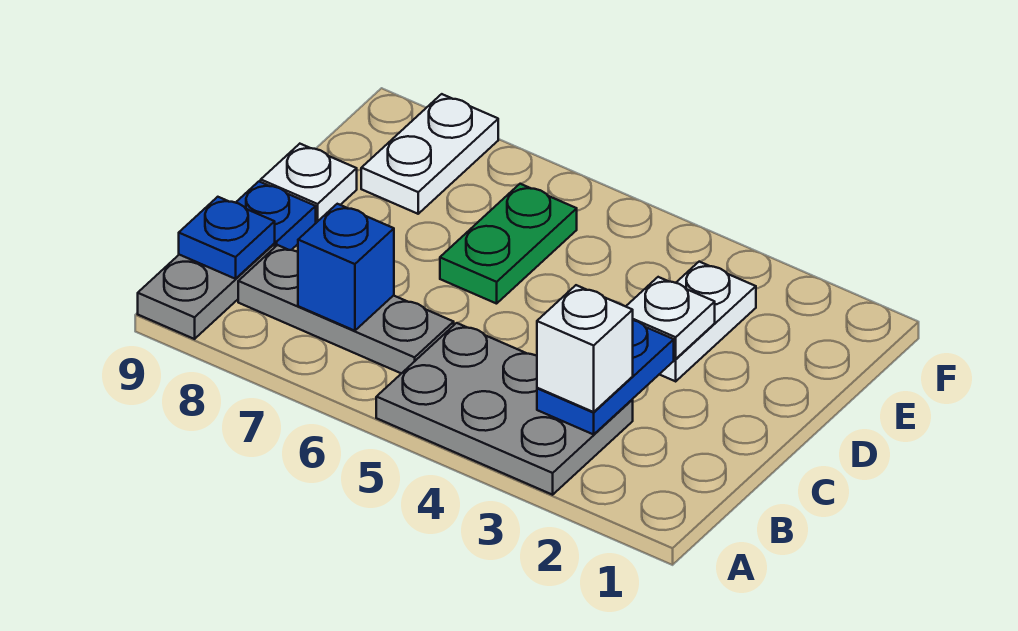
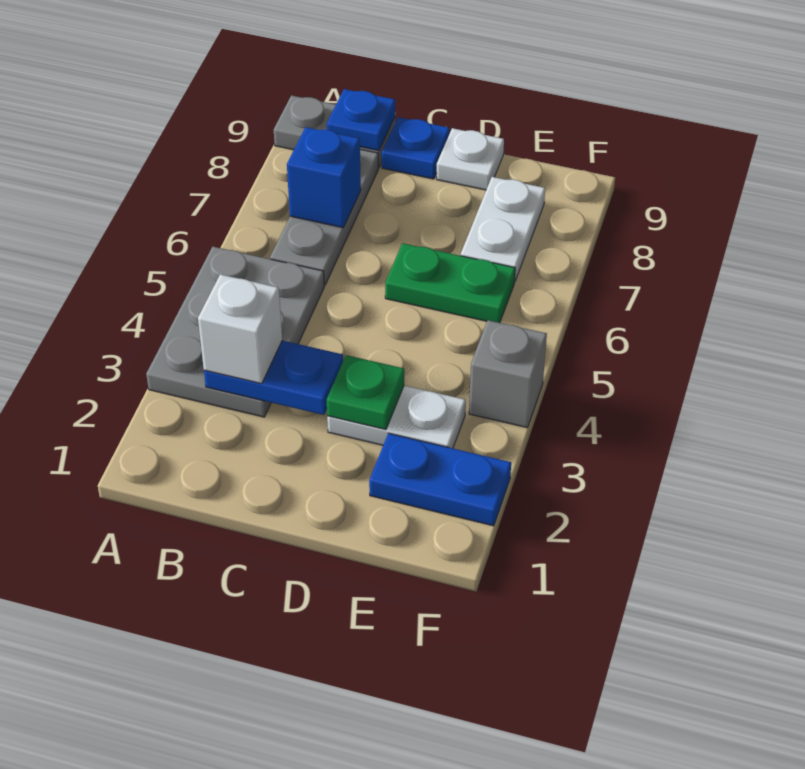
white plate D3 level 2 -> green plate D3 level 2
none -> blue plate E2:F2 level 1
white plate E8:F8 level 1 -> white plate E7:E8 level 1
none -> grey brick F4 level 1

